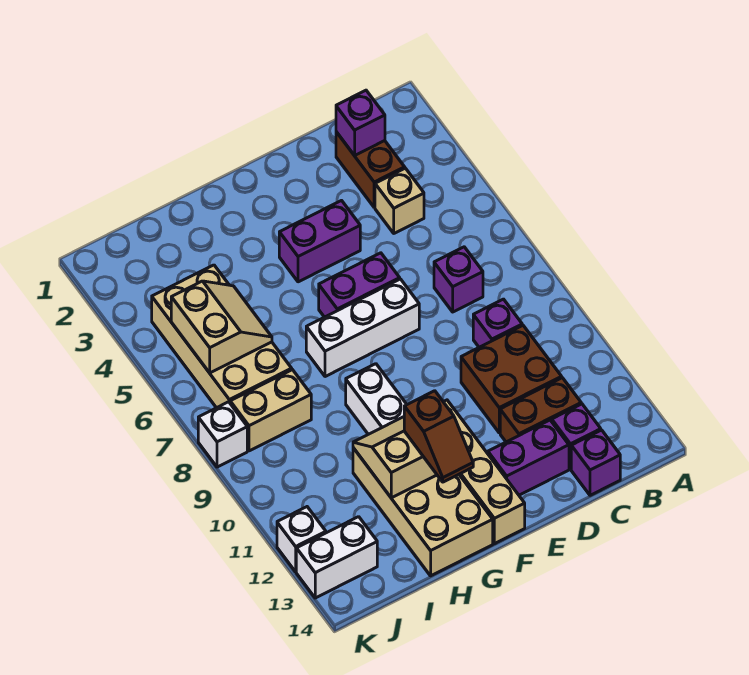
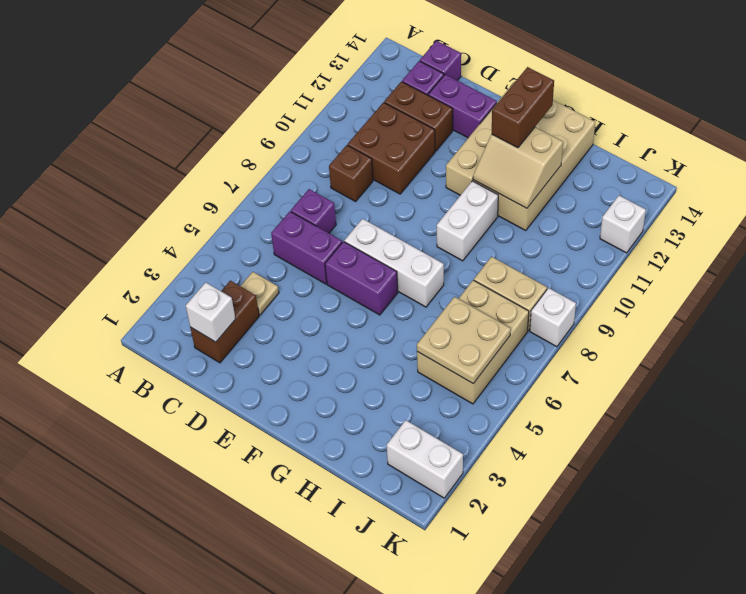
purple brick C2 level 2 -> white brick C2 level 2
tan brick C4 level 1 -> tan plate C4 level 1
purple brick C9 level 1 -> brown brick C9 level 1
purple brick E4:F4 level 1 -> purple brick C6:D6 level 1
brown slope G12:G13 level 3 top 12 -> brown brick G12:G13 level 3
tan brick I4:J7 level 1 -> tan brick I5:J7 level 1
tan slope I5:J6 level 2 top J -> tan plate I5:J6 level 2
white brick J13:K13 level 1 -> white brick J2:K2 level 1

